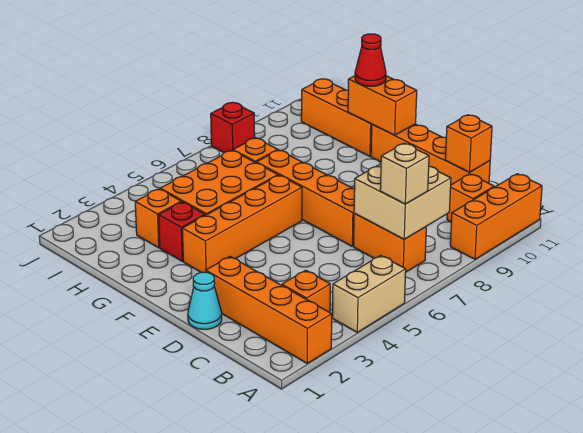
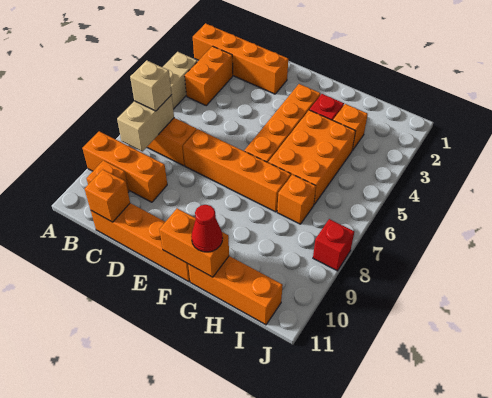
orange brick A9:A11 level 1 -> orange brick A9:C9 level 1
orange brick B3 level 1 -> orange brick B3:B4 level 1
tan brick B7:C8 level 2 -> tan brick B7:B8 level 2
cyan cone D1 level 1 -> none

